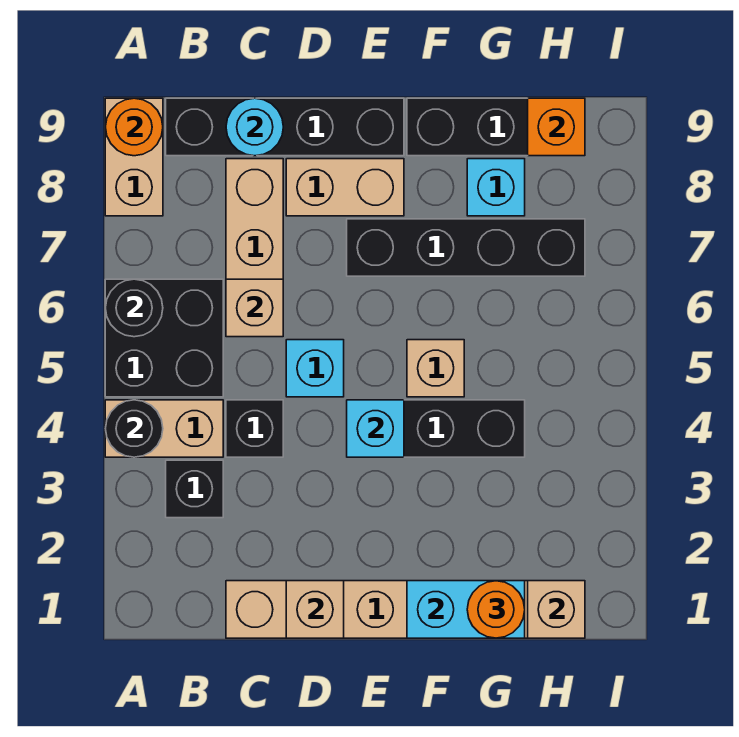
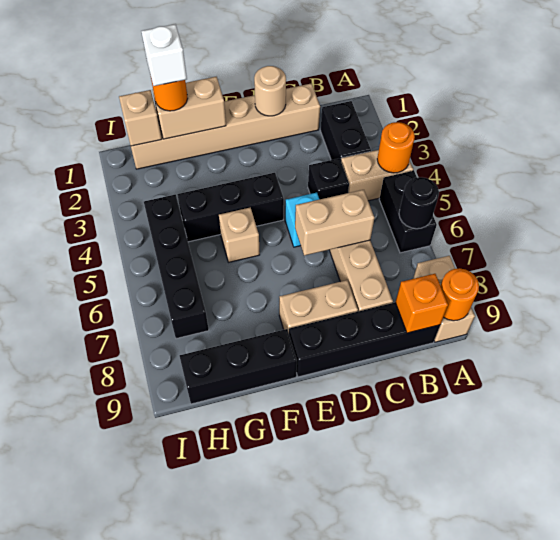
black round brick A4 level 2 -> orange round brick A4 level 2
black brick A5:B6 level 1 -> black brick A5:A6 level 1
black brick B3 level 1 -> black brick B2:B3 level 1
tan brick C6 level 2 -> tan brick C6:D6 level 2
cyan round brick C9 level 2 -> none
tan brick D1 level 2 -> tan round brick D1 level 2
cyan brick E4 level 2 -> none
black brick E7:H7 level 1 -> black brick H4:H7 level 1
cyan brick F1:G1 level 2 -> tan brick F1:G1 level 2
none -> white brick G1 level 4
cyan brick G8 level 1 -> none
orange brick H9 level 2 -> orange brick B9 level 2

